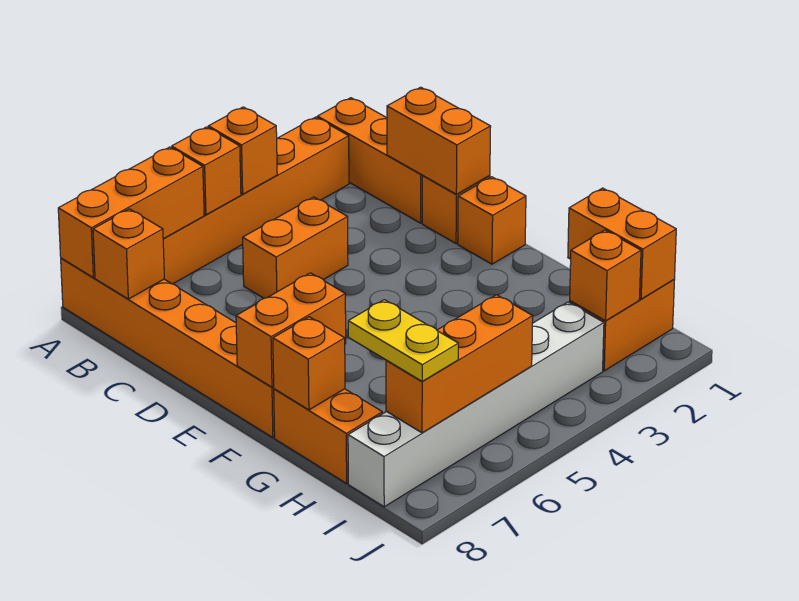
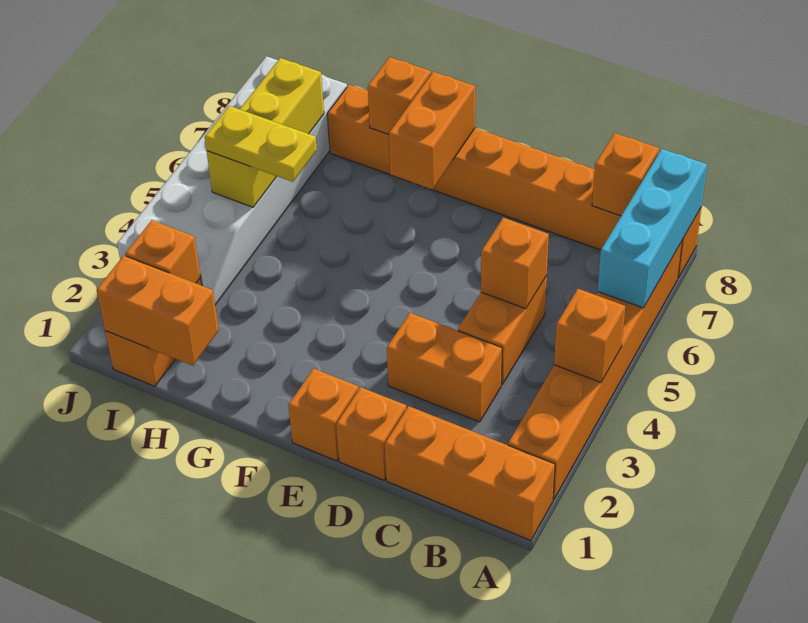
orange brick A5 level 2 -> orange brick C5 level 2
orange brick A6:A8 level 2 -> cyan brick A6:A8 level 2
orange brick C1:D1 level 2 -> orange brick C3:D3 level 1
yellow plate H7:I7 level 3 -> yellow plate H5:I5 level 3
white brick I3:I8 level 1 -> white brick I3:J8 level 1
orange brick I5:I7 level 2 -> yellow brick I5:I7 level 2

